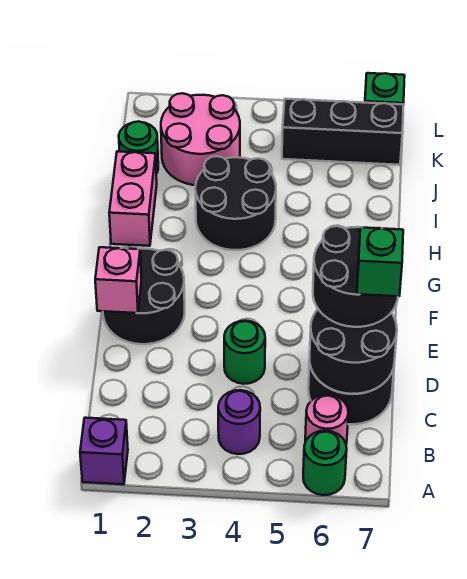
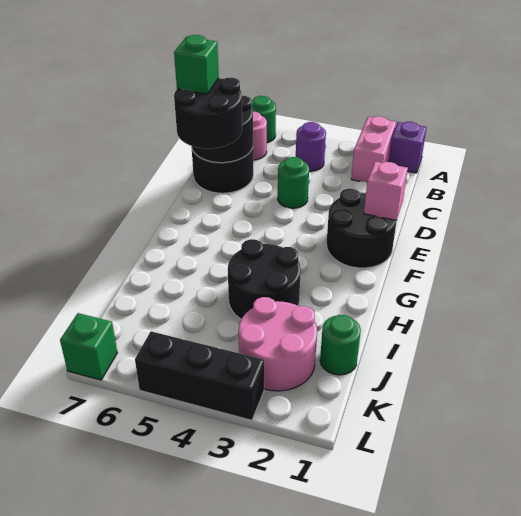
pink brick H1:I1 level 1 -> pink brick A2:B2 level 1
black brick K5:K7 level 1 -> black brick L3:L5 level 1

